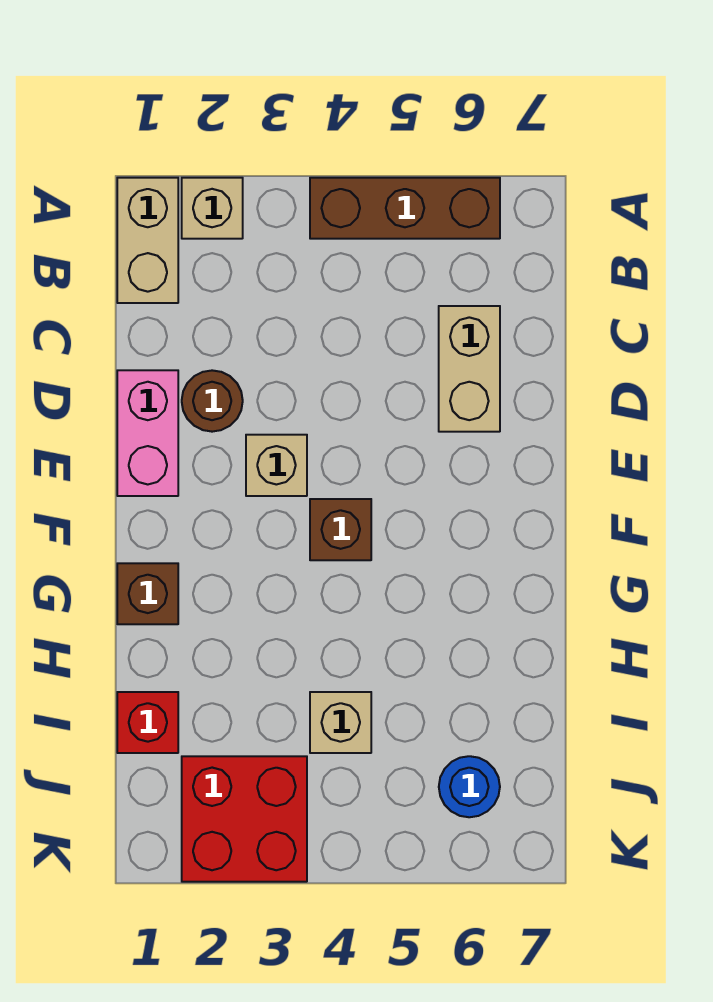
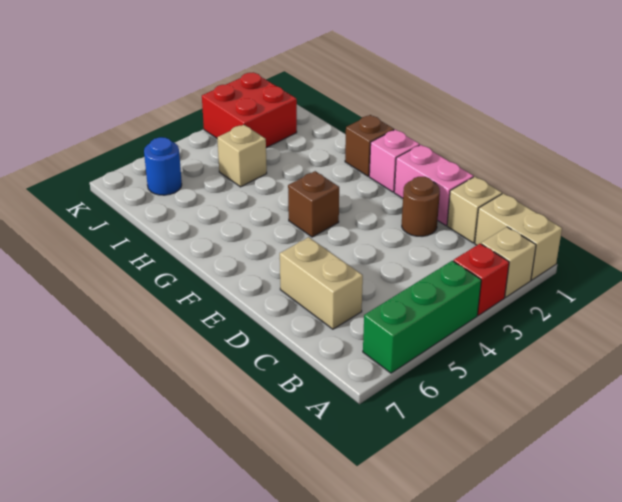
brown brick A4:A6 level 1 -> green brick A4:A6 level 1
tan brick E3 level 1 -> tan brick C1 level 1
none -> pink brick F1 level 1
red brick I1 level 1 -> red brick A3 level 1

